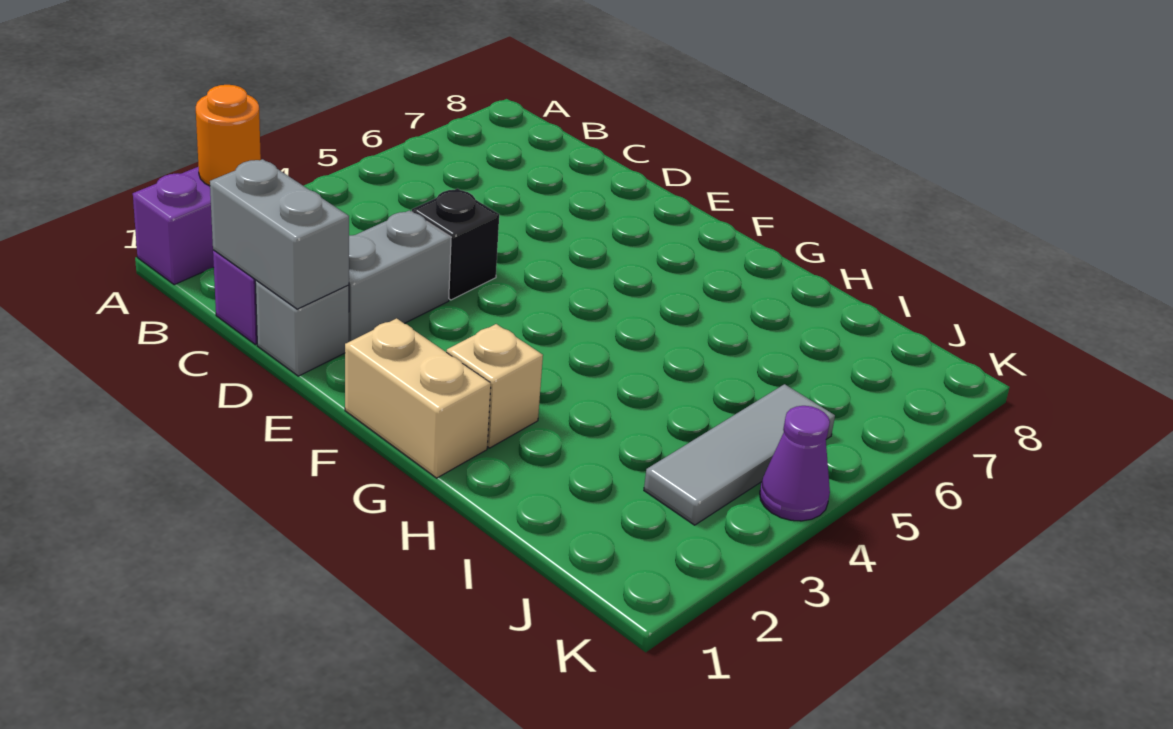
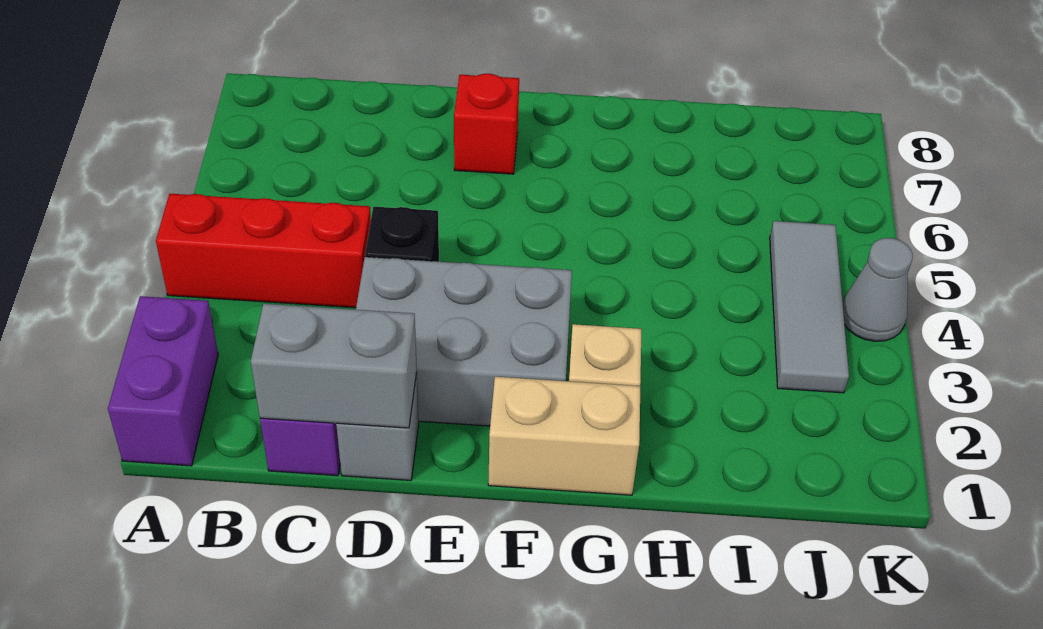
orange round brick A2 level 2 -> none
none -> red brick A4:C4 level 1
grey brick D2:D3 level 1 -> grey brick D2:F3 level 1
none -> red brick E7 level 1
purple cone K4 level 1 -> grey cone K4 level 1

